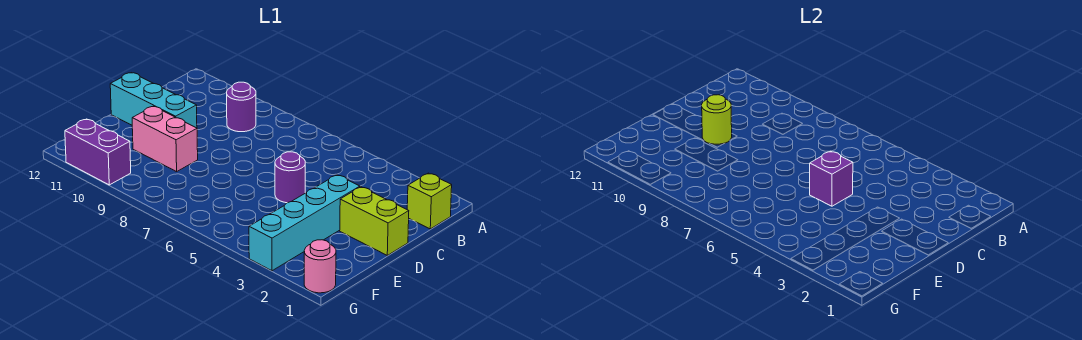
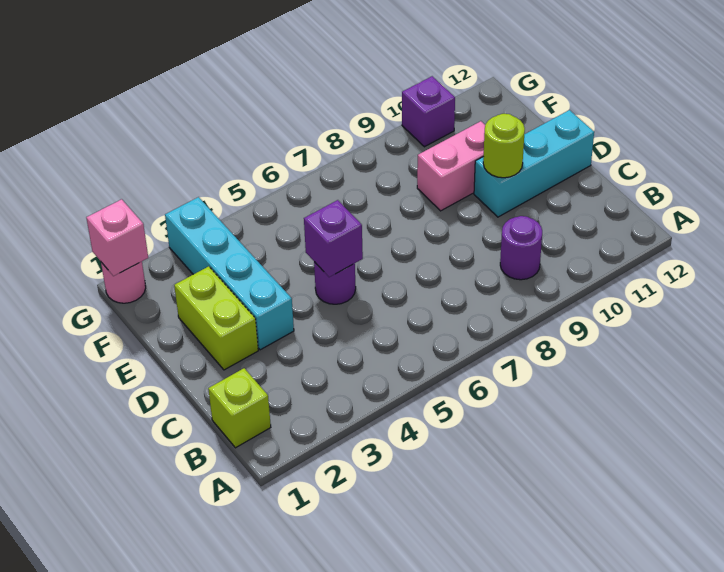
lime brick D1:D2 level 1 -> lime brick D2:E2 level 1
none -> pink brick G1 level 2
purple brick G10:G11 level 1 -> purple brick G10 level 1

